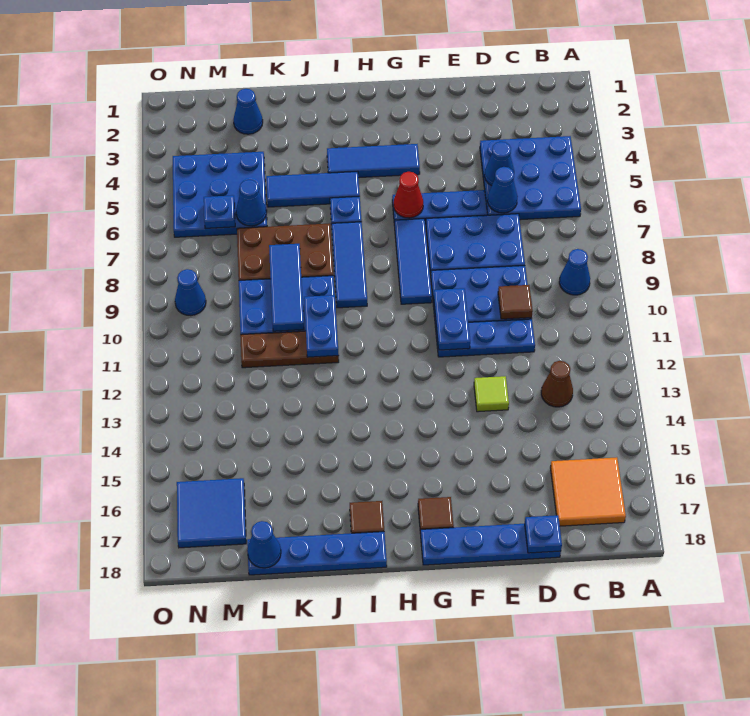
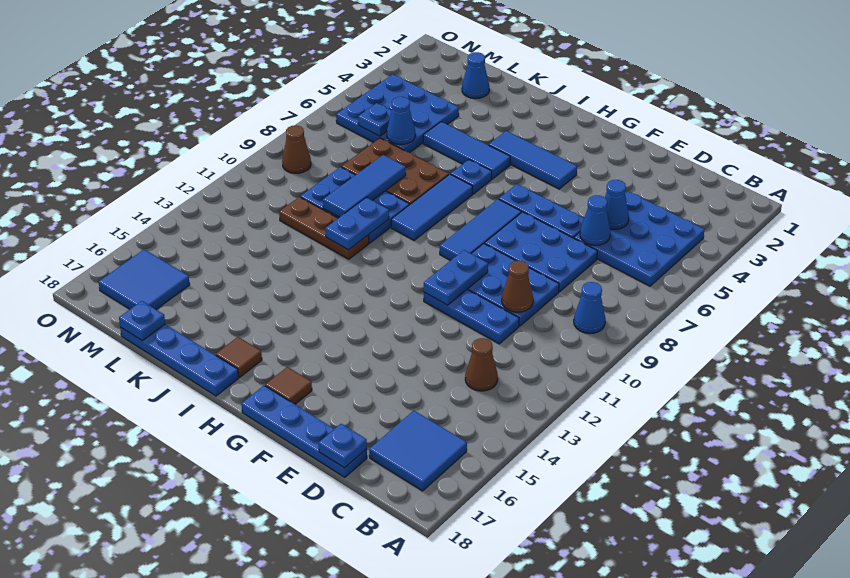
orange tile B16:C17 level 1 -> blue tile B16:C17 level 1
brown tile D10 level 2 -> brown cone D10 level 2
lime tile E13 level 1 -> none
red cone G6 level 2 -> none
blue cone L18 level 2 -> blue plate L18 level 2
blue cone N9 level 1 -> brown cone N9 level 1

